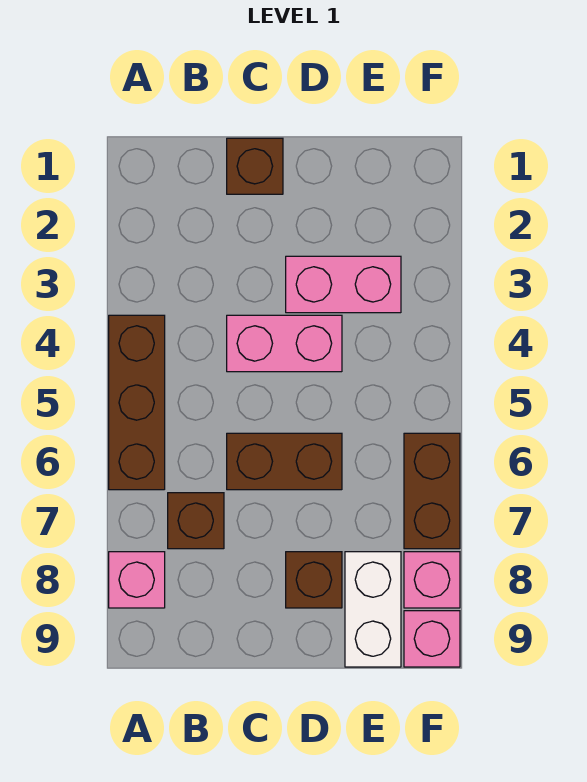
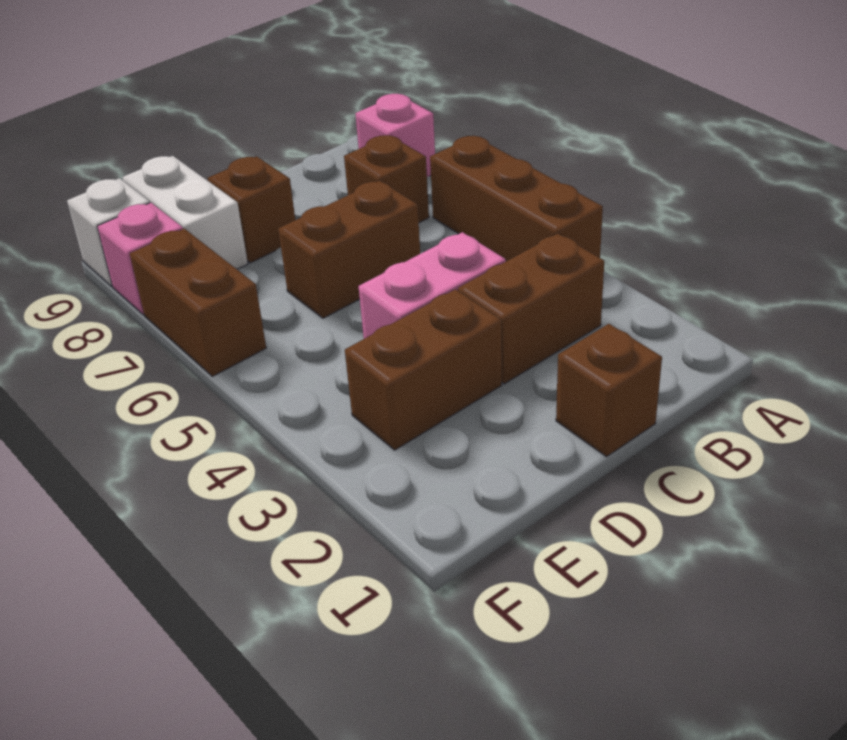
none -> brown brick B3:C3 level 1
pink brick D3:E3 level 1 -> brown brick D3:E3 level 1
pink brick F9 level 1 -> white brick F9 level 1

